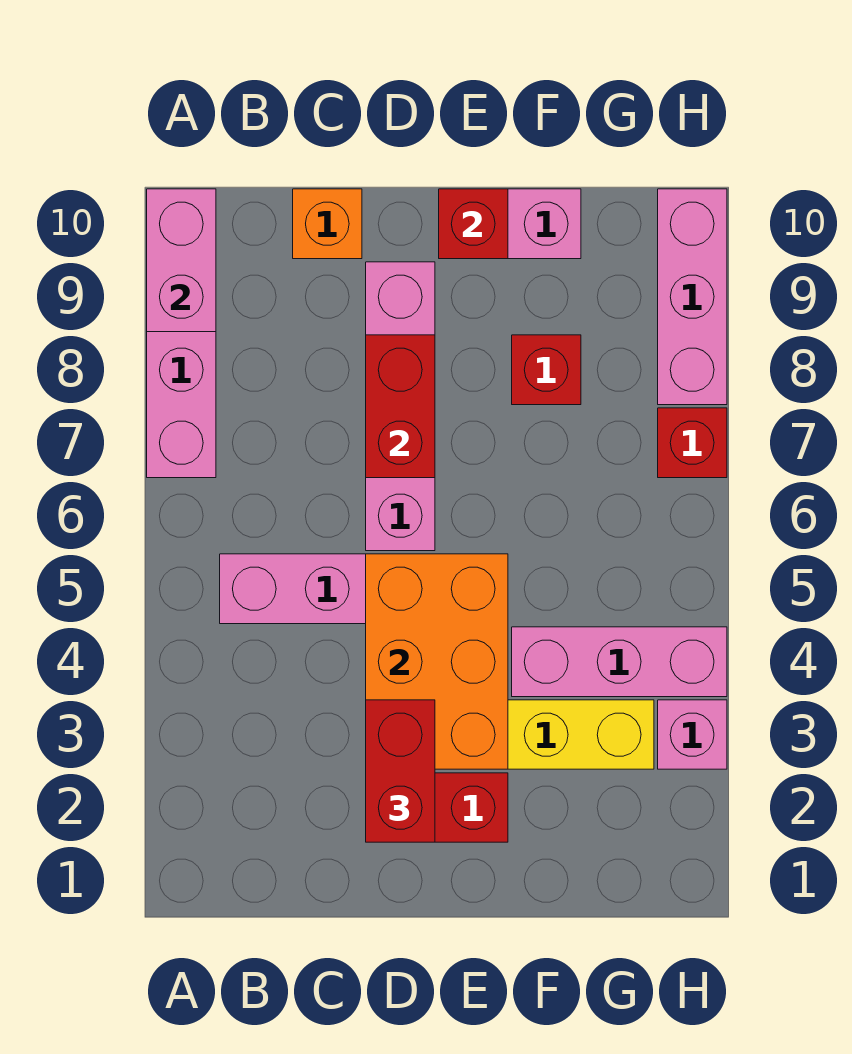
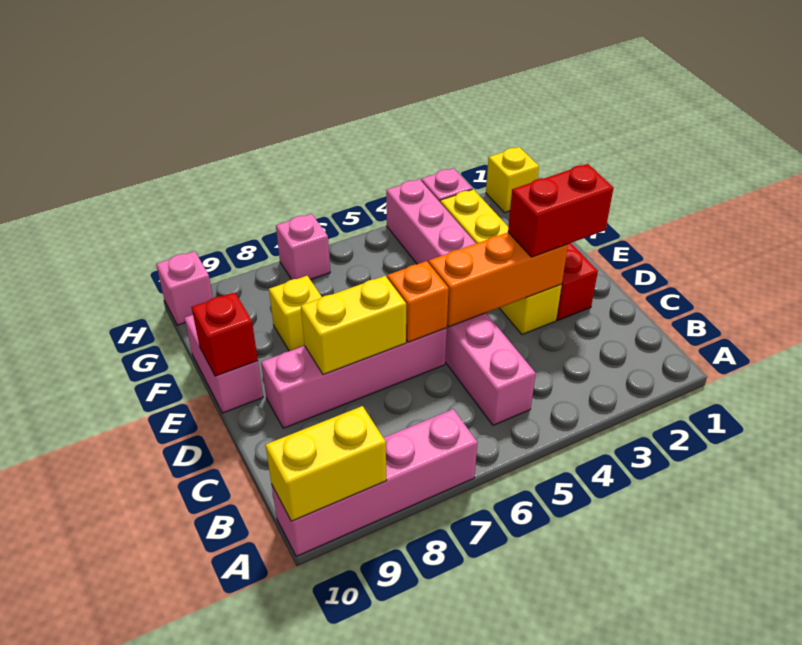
pink brick A9:A10 level 2 -> yellow brick A9:A10 level 2
orange brick C10 level 1 -> orange brick D6 level 2
orange brick D3:E5 level 2 -> orange brick D3:D5 level 2
red brick D7:D8 level 2 -> yellow brick D7:D8 level 2
red brick F8 level 1 -> yellow brick F8 level 1
none -> yellow brick H1 level 1
red brick H7 level 1 -> pink brick H7 level 1
pink brick H8:H10 level 1 -> pink brick H10 level 1

